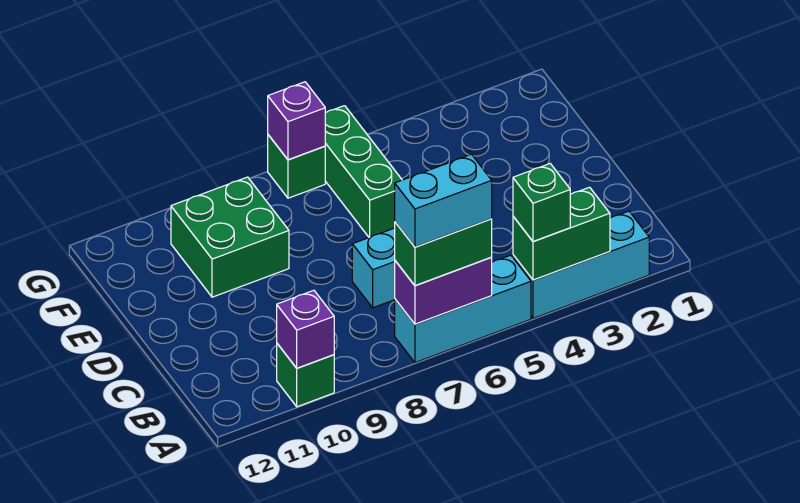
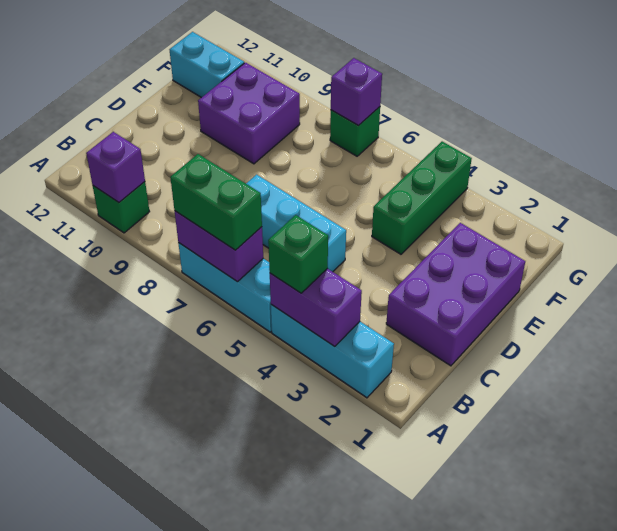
green brick A3:A4 level 2 -> purple brick A3:A4 level 2
cyan brick A6:A7 level 4 -> cyan brick F11:F12 level 1
none -> purple brick C1:E2 level 1
green brick E6:G6 level 1 -> green brick E4:G4 level 1
green brick E9:F10 level 1 -> purple brick E9:F10 level 1

